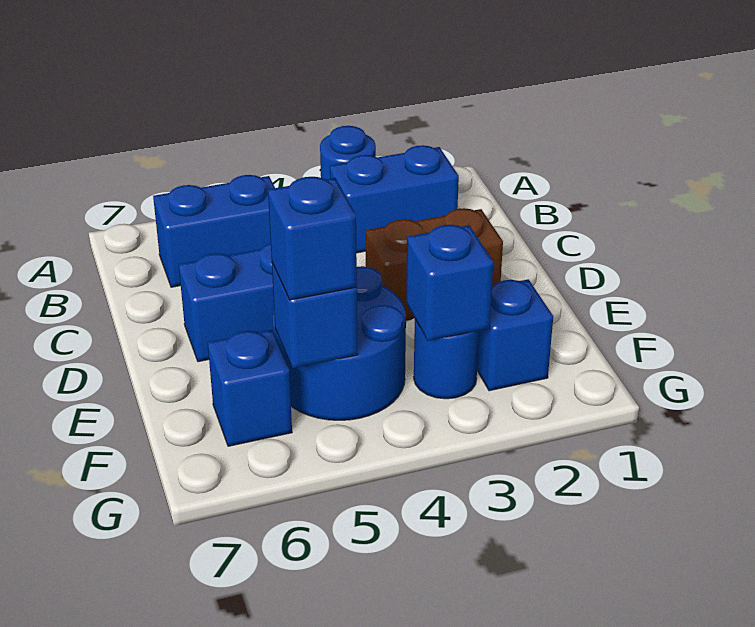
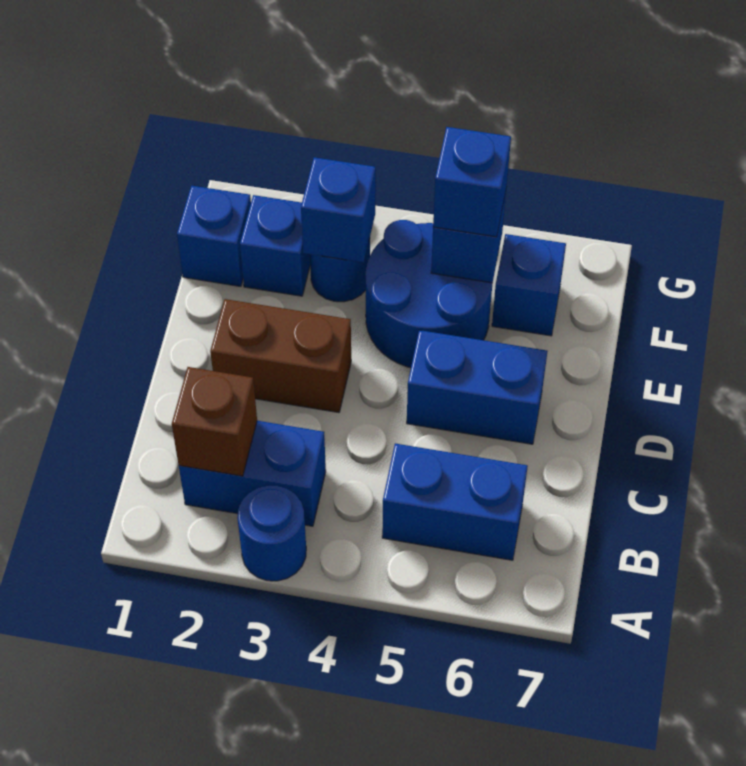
none -> brown brick B2 level 2
none -> blue brick F1 level 1

